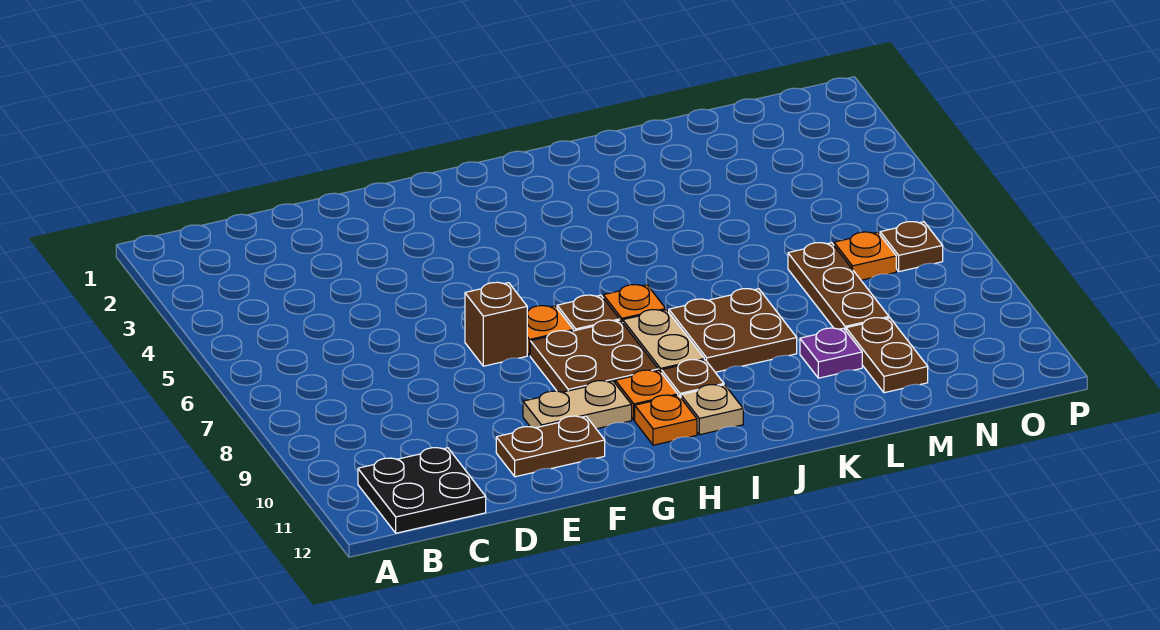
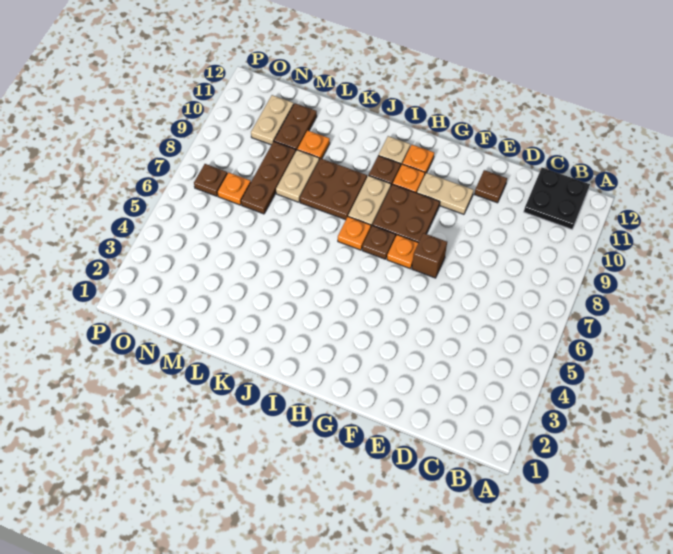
brown plate E11:F11 level 1 -> brown plate E11 level 1
none -> tan plate L8:L9 level 1
purple plate L10 level 1 -> orange plate L10 level 1
none -> tan plate N10:N11 level 1

